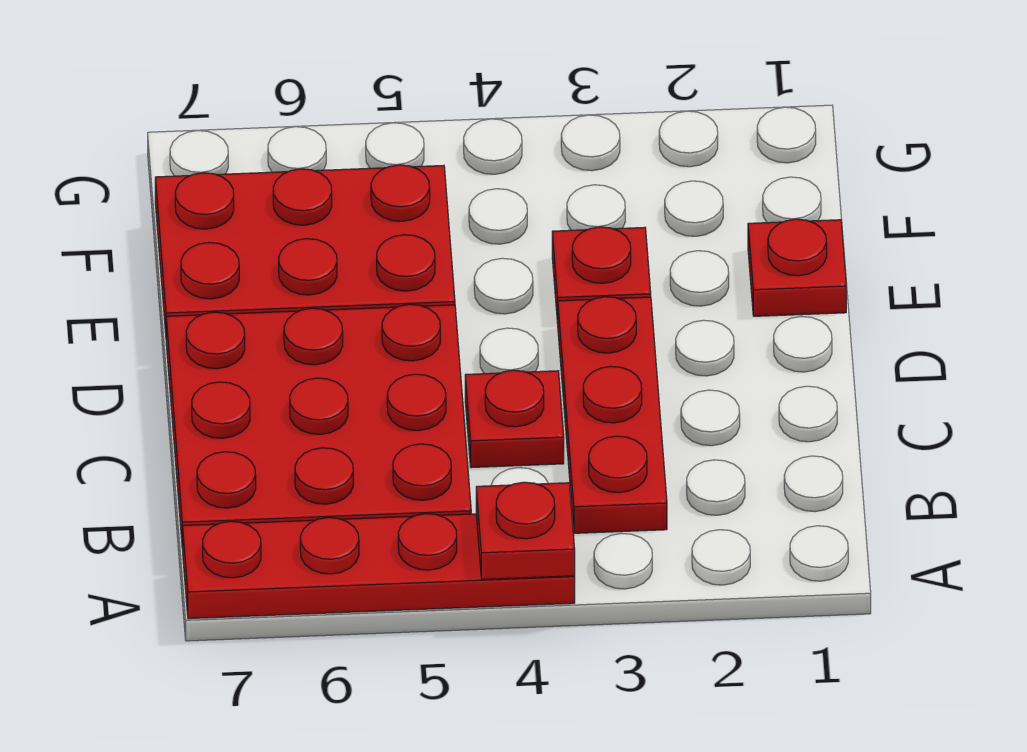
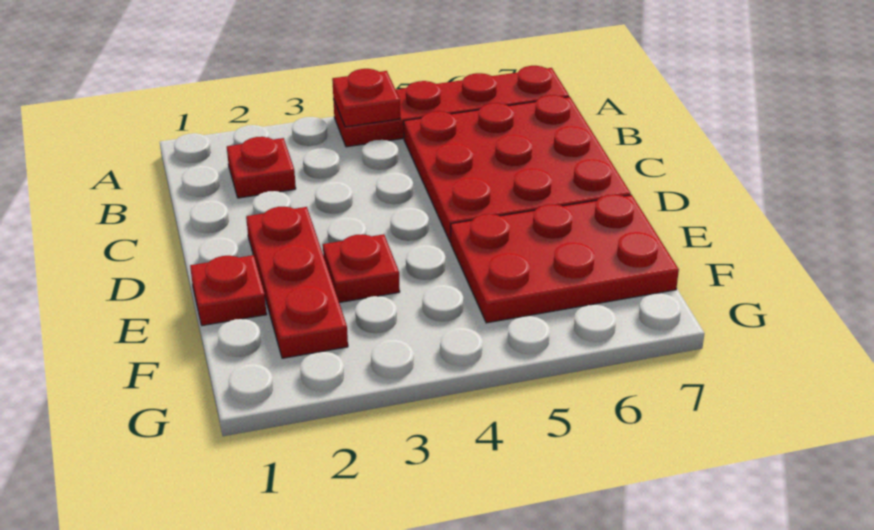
red plate B3:D3 level 1 -> red plate D2:F2 level 1
red plate C4 level 1 -> red plate B2 level 1

